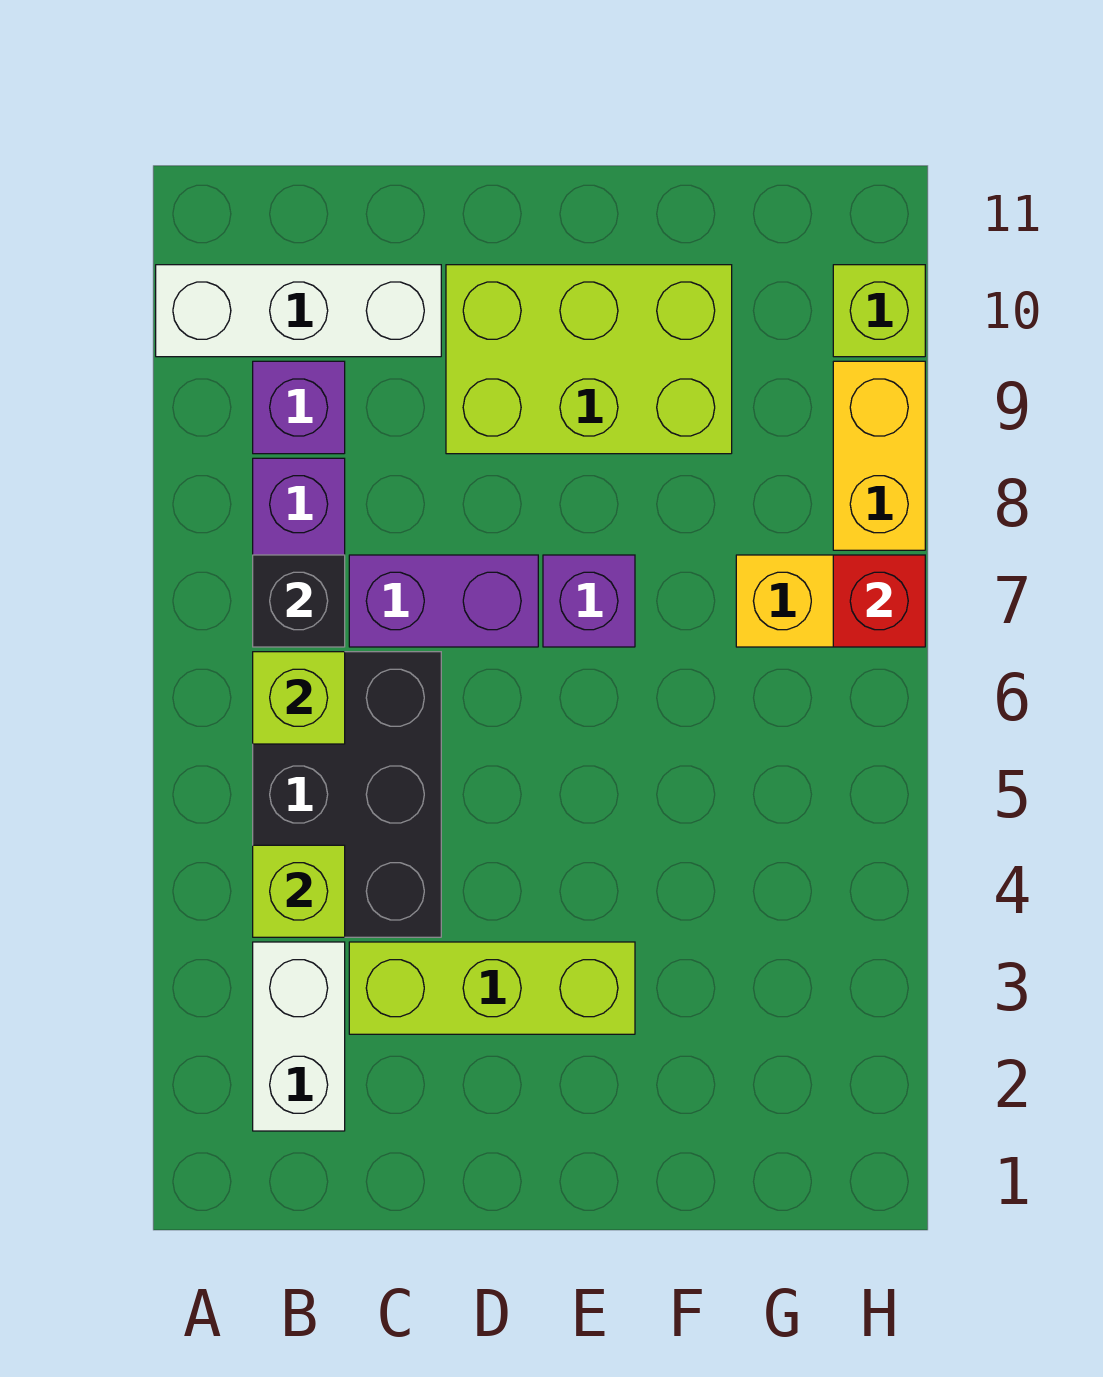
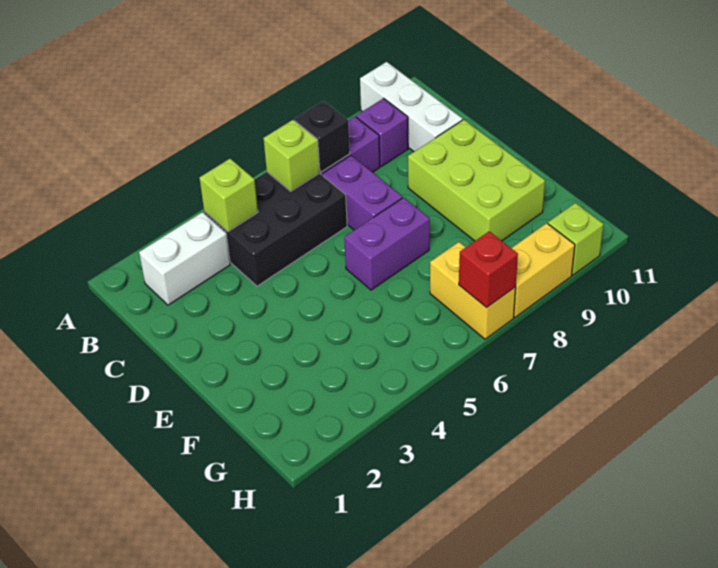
lime brick C3:E3 level 1 -> none
purple brick E7 level 1 -> purple brick E6:E7 level 1

